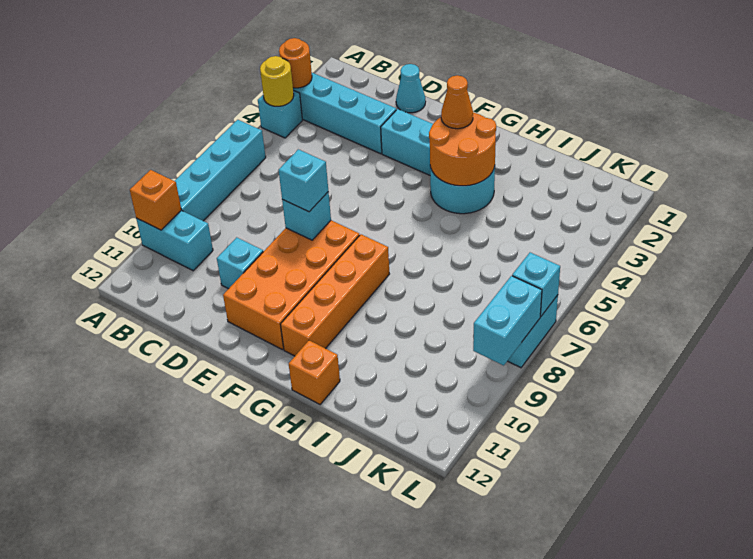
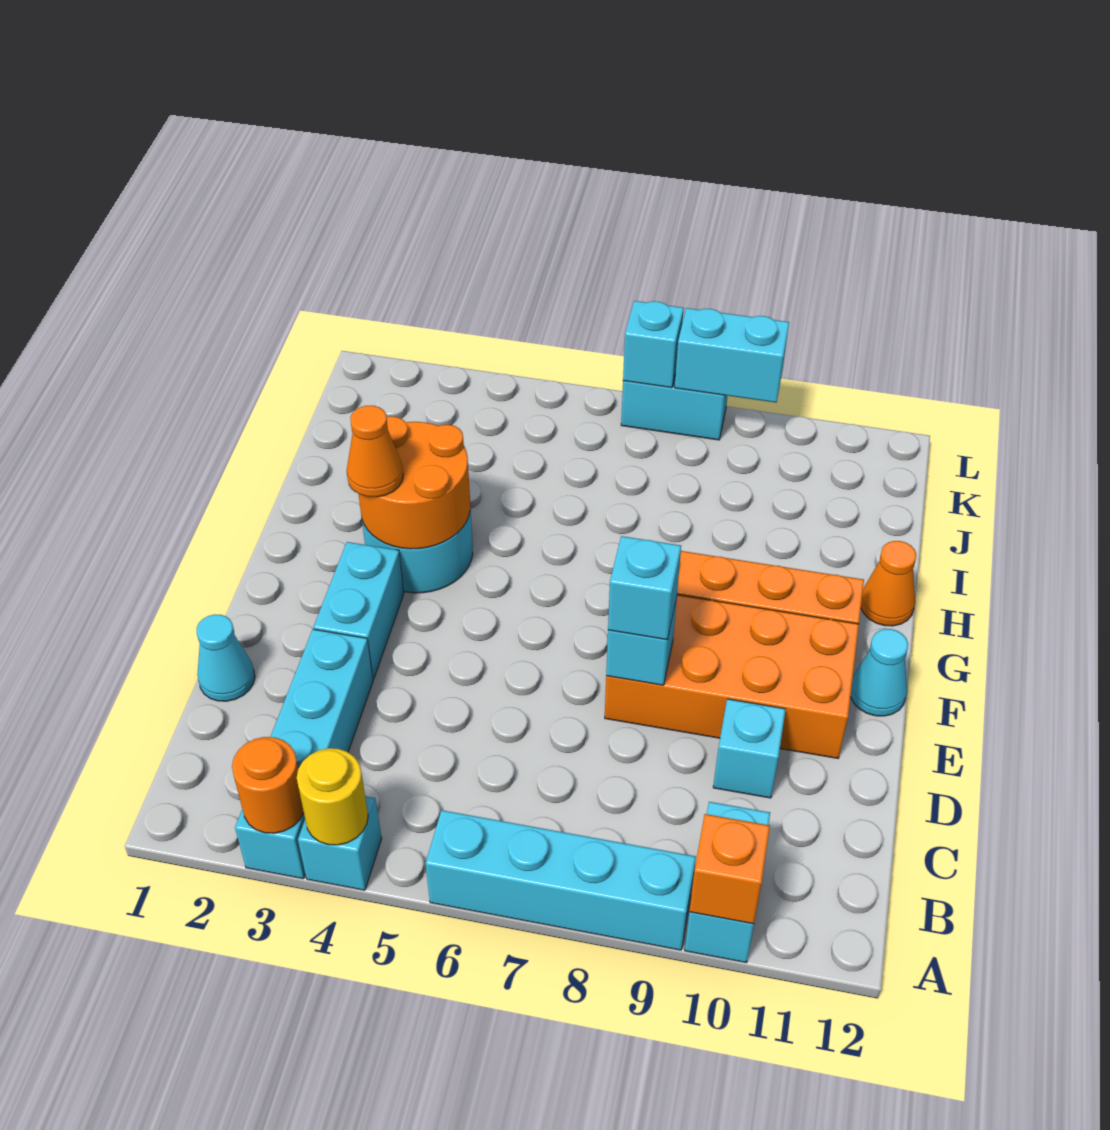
none -> cyan cone F12 level 1
orange brick H12 level 1 -> orange cone H12 level 1

